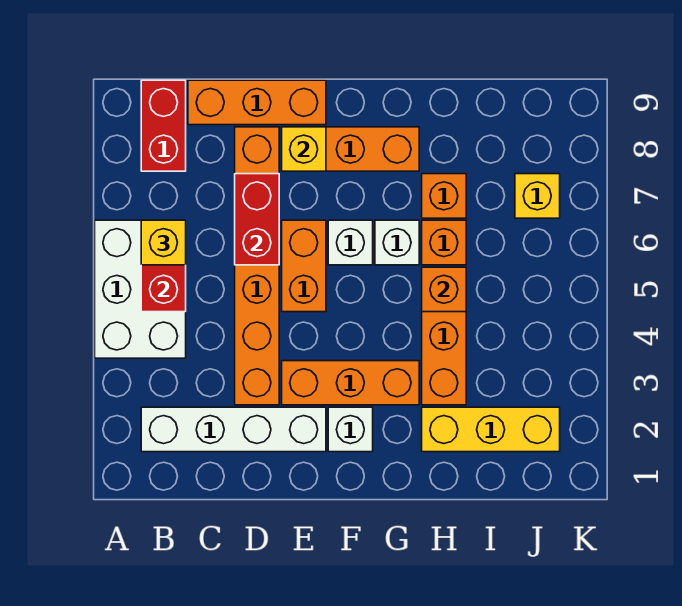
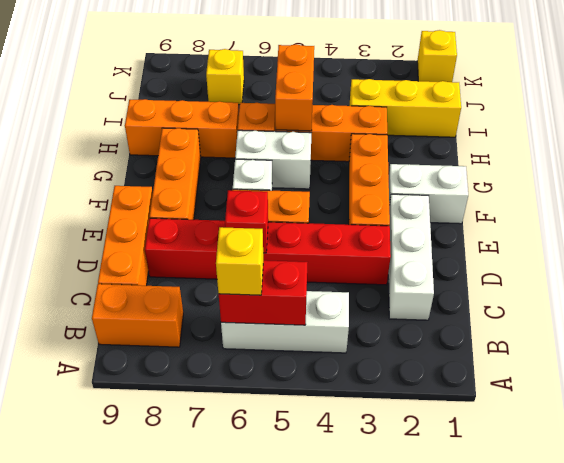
white brick A4:B6 level 1 -> white brick B4:B6 level 1
white brick B2:E2 level 1 -> white brick C2:E2 level 1
red brick B8:B9 level 1 -> orange brick B8:B9 level 1
orange brick D3:D8 level 1 -> red brick D3:D8 level 1
red brick D6:D7 level 2 -> red brick D6 level 2
yellow brick E8 level 2 -> yellow brick K1 level 1
white brick F2 level 1 -> white brick F1:F2 level 1
white brick G6 level 1 -> white brick G5:G6 level 1
yellow brick H2:J2 level 1 -> yellow brick I1:I3 level 1
orange brick H5 level 2 -> orange brick H5:I5 level 2
orange brick H7 level 1 -> orange brick H7:H9 level 1

